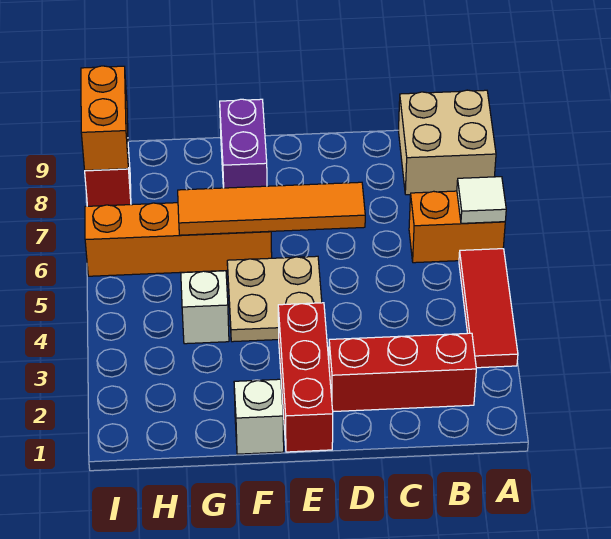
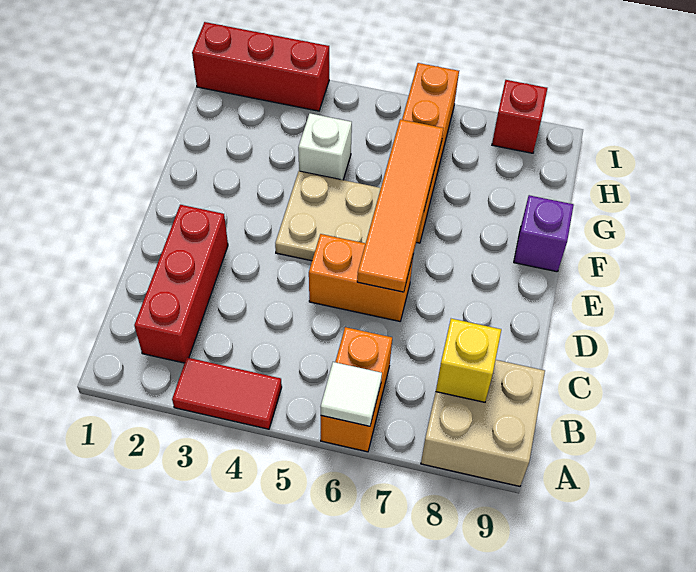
red tile A3:A5 level 1 -> red tile A3:A4 level 1
none -> yellow brick B8 level 2
red brick E1:E3 level 1 -> red brick I1:I3 level 1
white brick F1 level 1 -> none
purple brick F8:F9 level 1 -> purple brick F9 level 1
orange brick I8:I9 level 2 -> orange brick D5:D6 level 1

